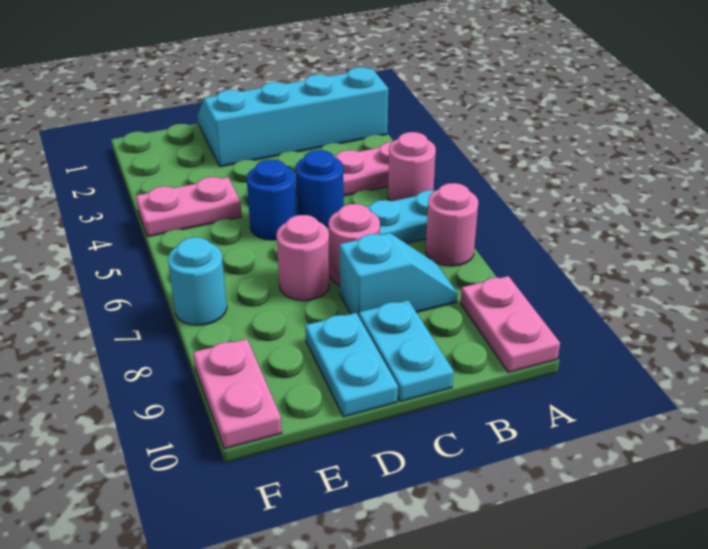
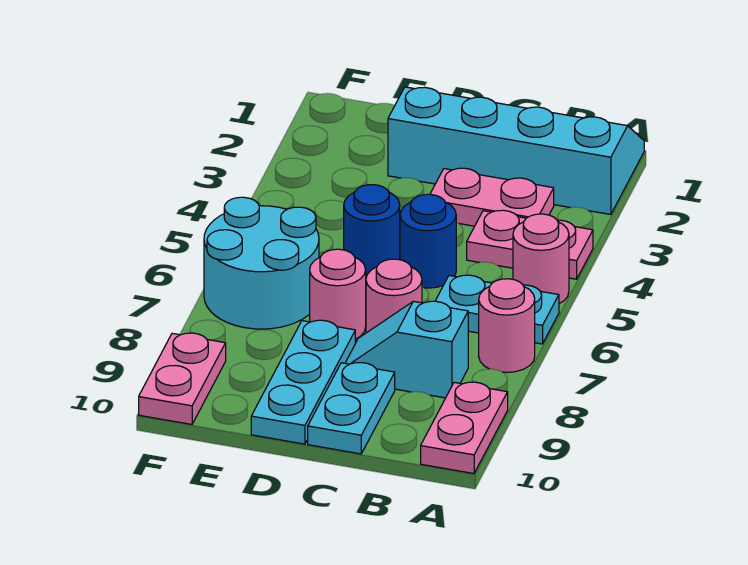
cyan slope B8:C8 level 1 top C -> cyan slope B8:C8 level 1 top B
cyan plate D9:D10 level 1 -> cyan plate D8:D10 level 1
pink plate E4:F4 level 1 -> pink plate B3:C3 level 1
cyan round brick F7 level 1 -> cyan round brick E6:F7 level 1

